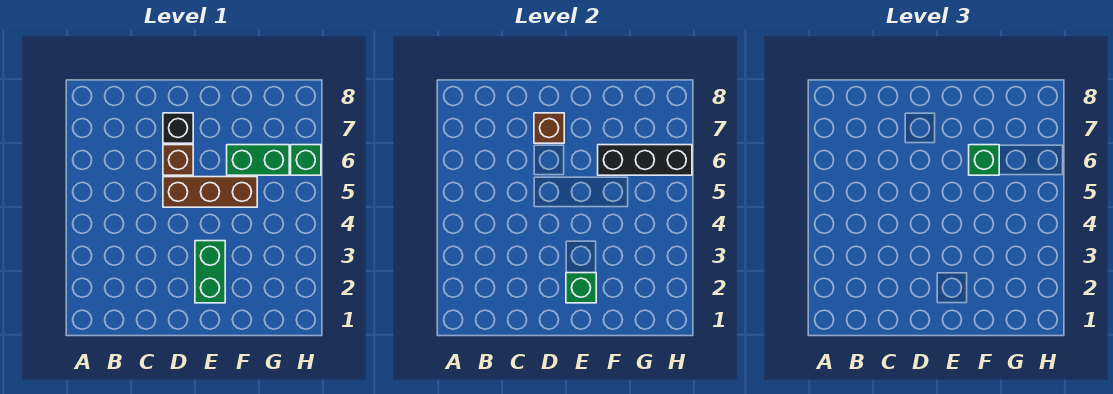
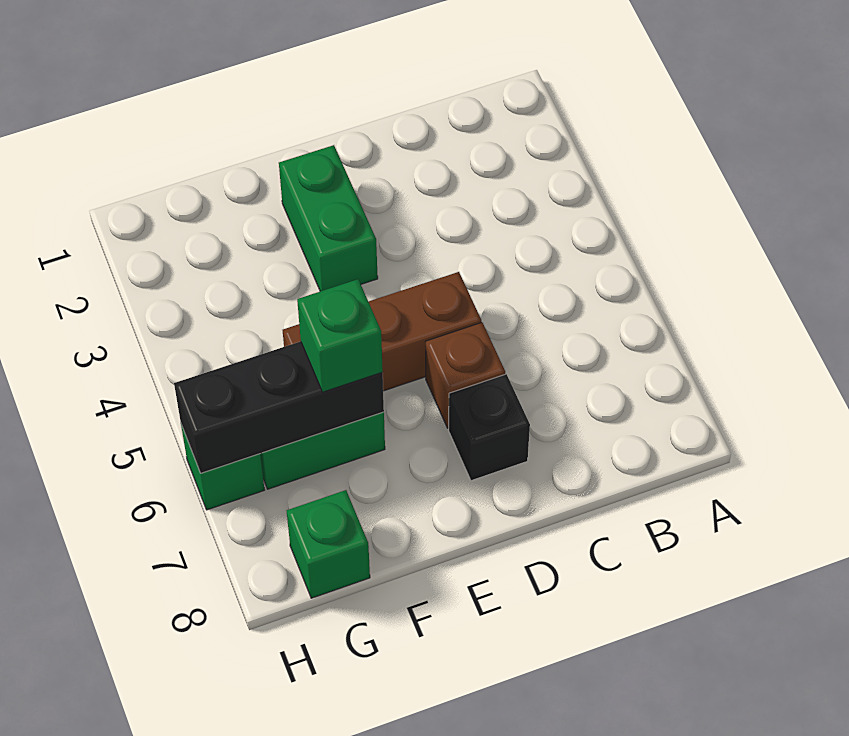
brown brick D7 level 2 -> none
green brick E2 level 2 -> green brick G8 level 1

